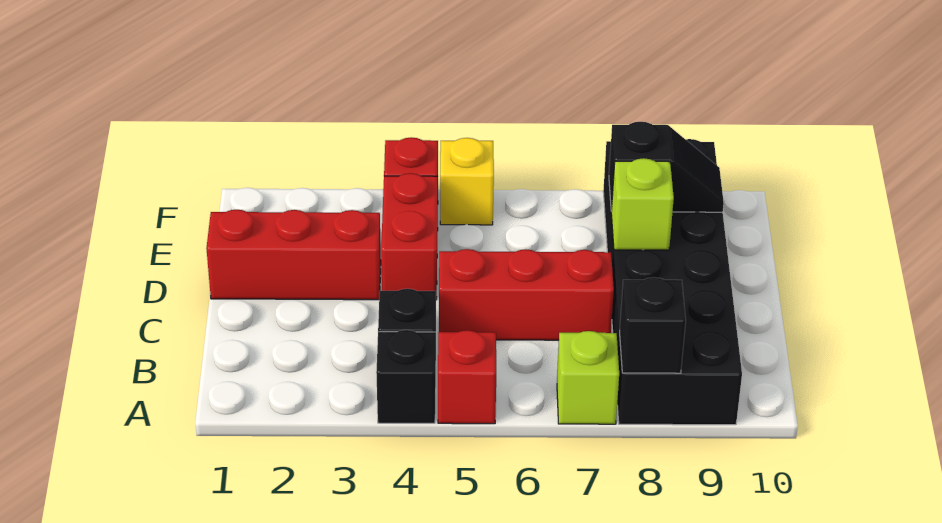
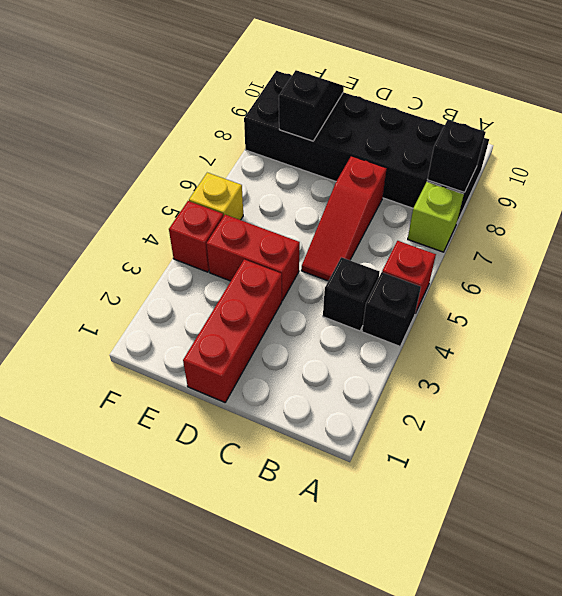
red brick C5:C7 level 1 -> red slope C5:C7 level 1 top 7
lime brick D8 level 2 -> none

